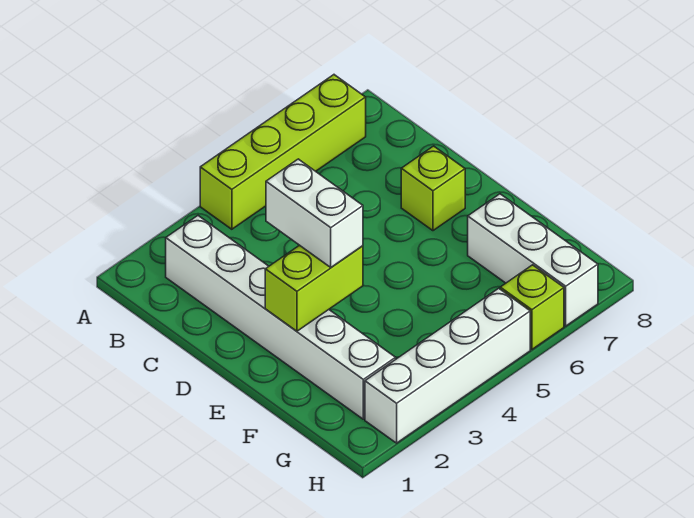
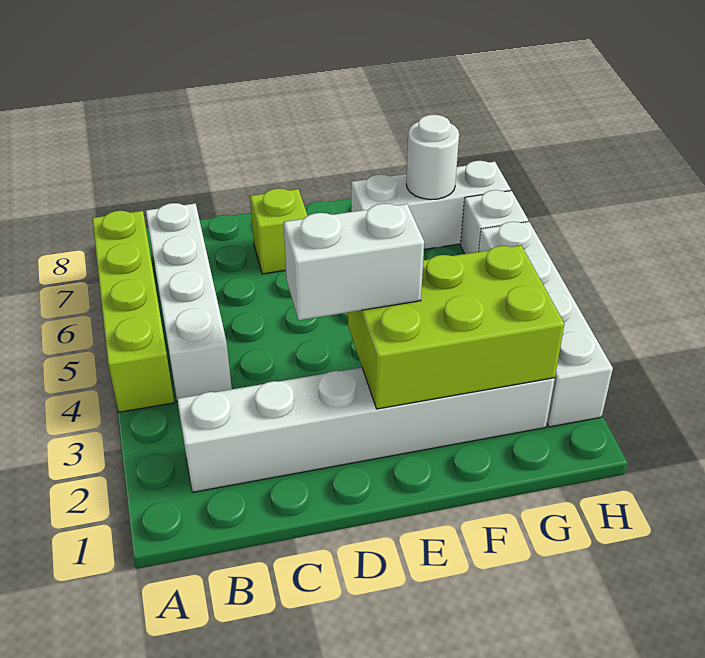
none -> white brick B4:B7 level 1
lime brick E2:E3 level 2 -> lime brick E2:G3 level 2
none -> white round brick G7 level 2
lime brick H6 level 1 -> white brick H6 level 1

